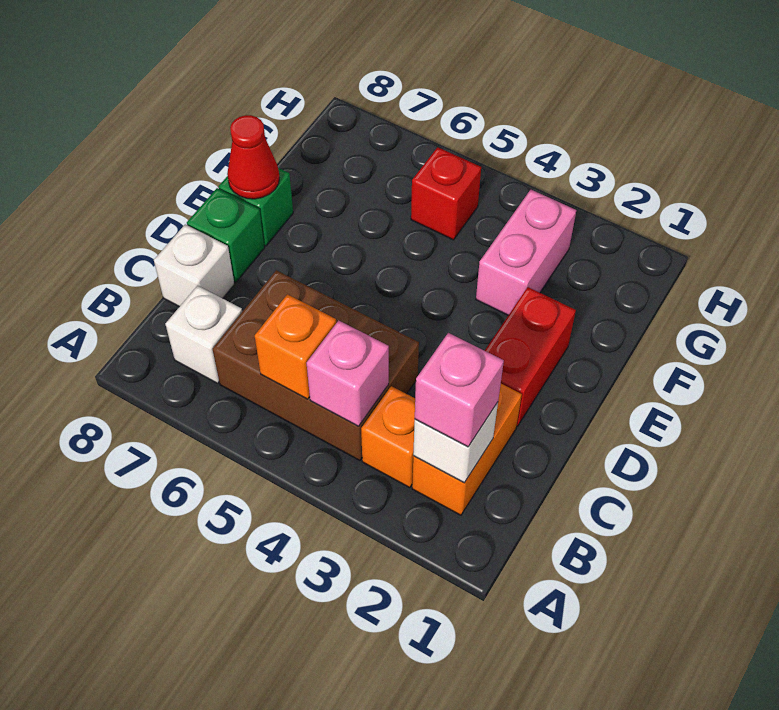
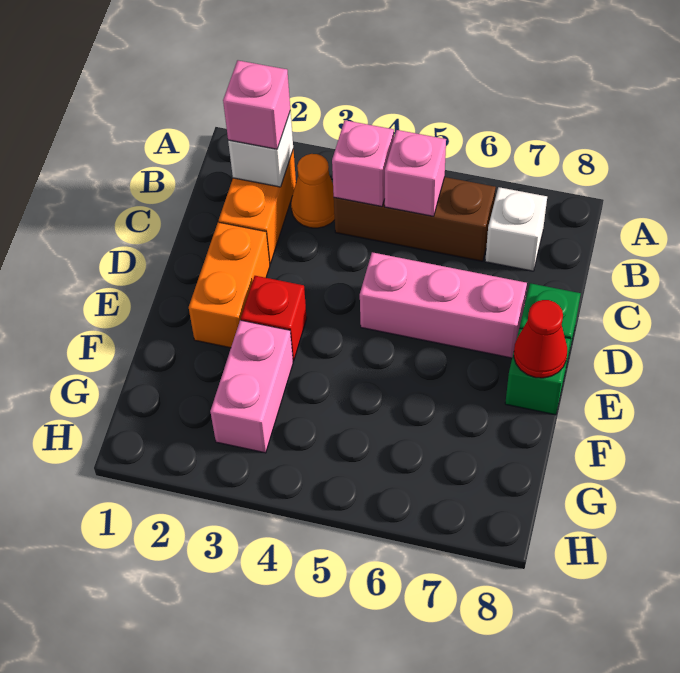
orange brick B3 level 1 -> orange cone B3 level 1
brown brick B4:C6 level 1 -> brown brick B4:B6 level 1
orange brick B5 level 2 -> pink brick B5 level 2
white brick C8 level 1 -> none
red brick D2:E2 level 1 -> orange brick D2:E2 level 1
none -> pink brick D5:D7 level 1
red brick G5 level 1 -> red brick E3 level 1

